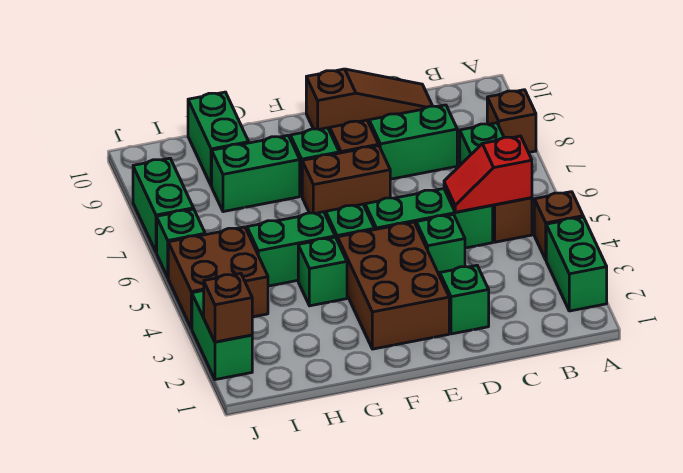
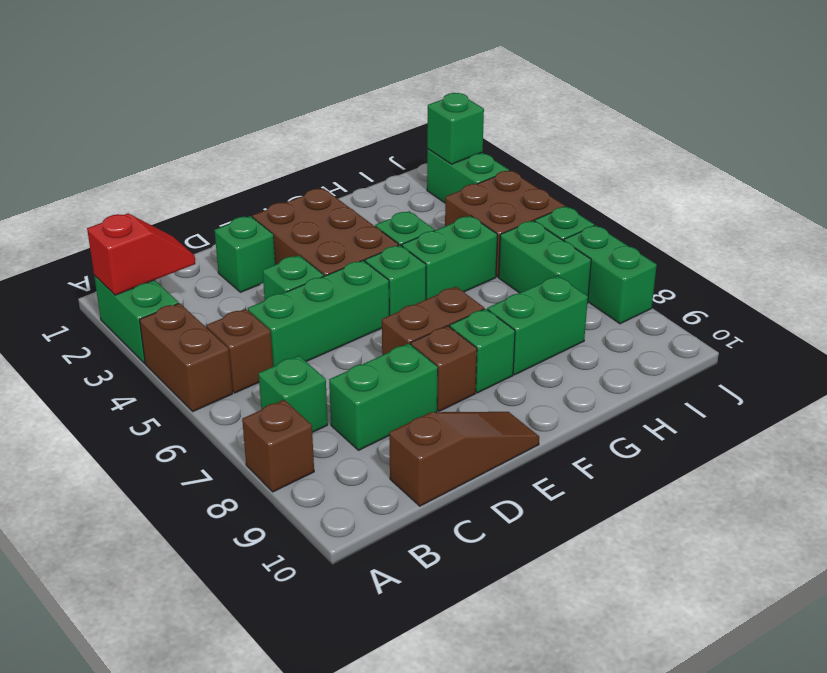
brown brick A4 level 1 -> brown brick A4:A5 level 1
red slope B5:C5 level 2 top B -> red slope A2:B2 level 2 top A
brown slope C10:E10 level 1 top E -> brown slope C10:E10 level 1 top C
green brick H9:H10 level 1 -> green brick I6:I7 level 1
brown brick J2 level 2 -> green brick J2 level 2

